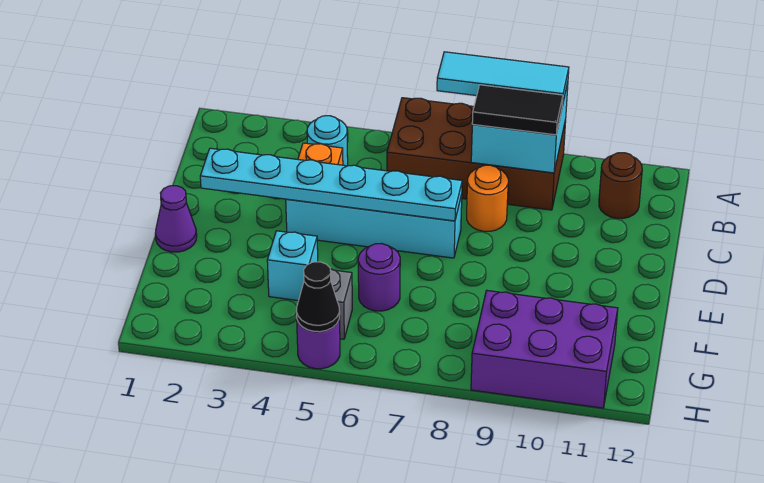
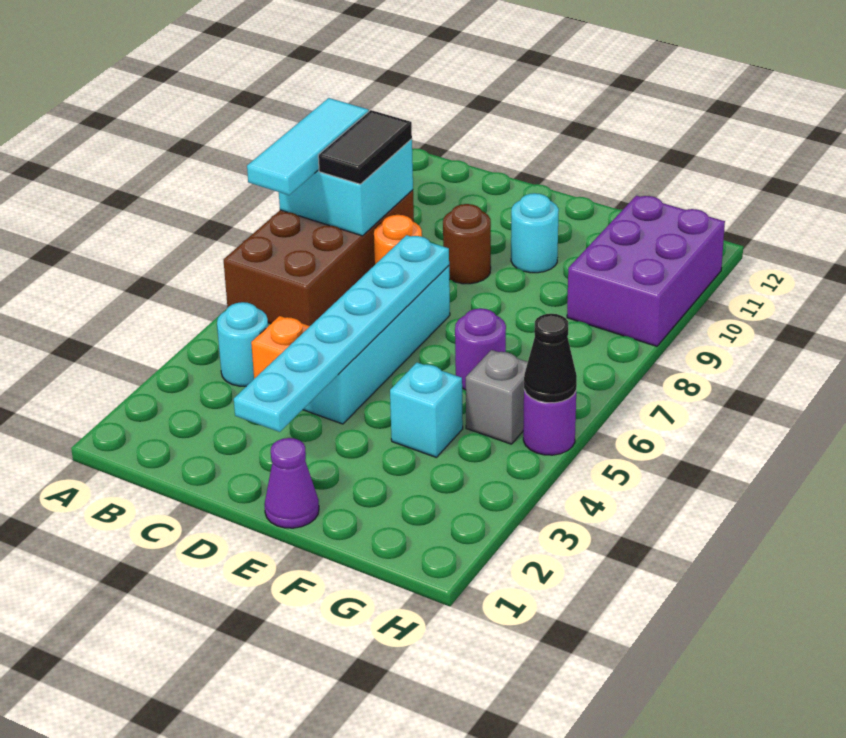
brown round brick B11 level 1 -> brown round brick D9 level 1
none -> cyan round brick E10 level 1

